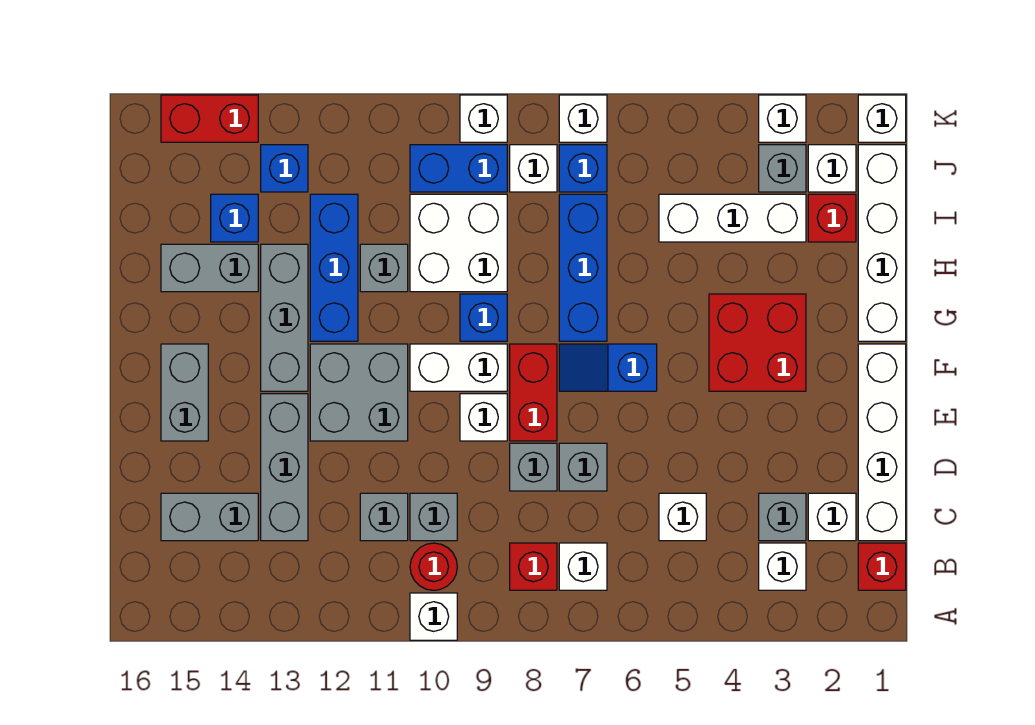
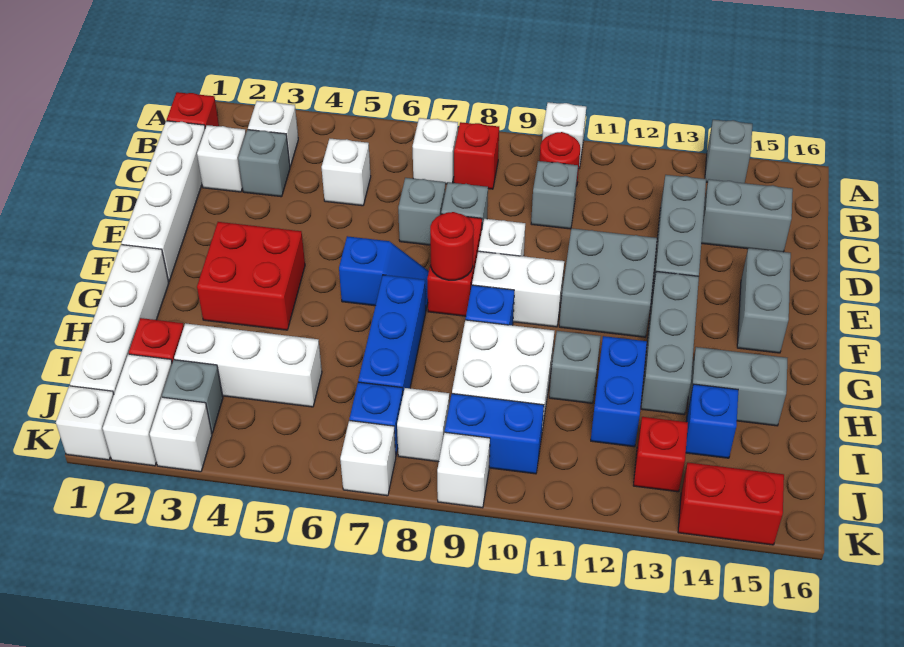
grey brick C11 level 1 -> grey brick A14 level 1
none -> red round brick F8 level 2
blue brick G12:I12 level 1 -> blue brick H12:I12 level 1
white brick J2 level 1 -> white brick J2:K2 level 1
blue brick J13 level 1 -> red brick J13 level 1

